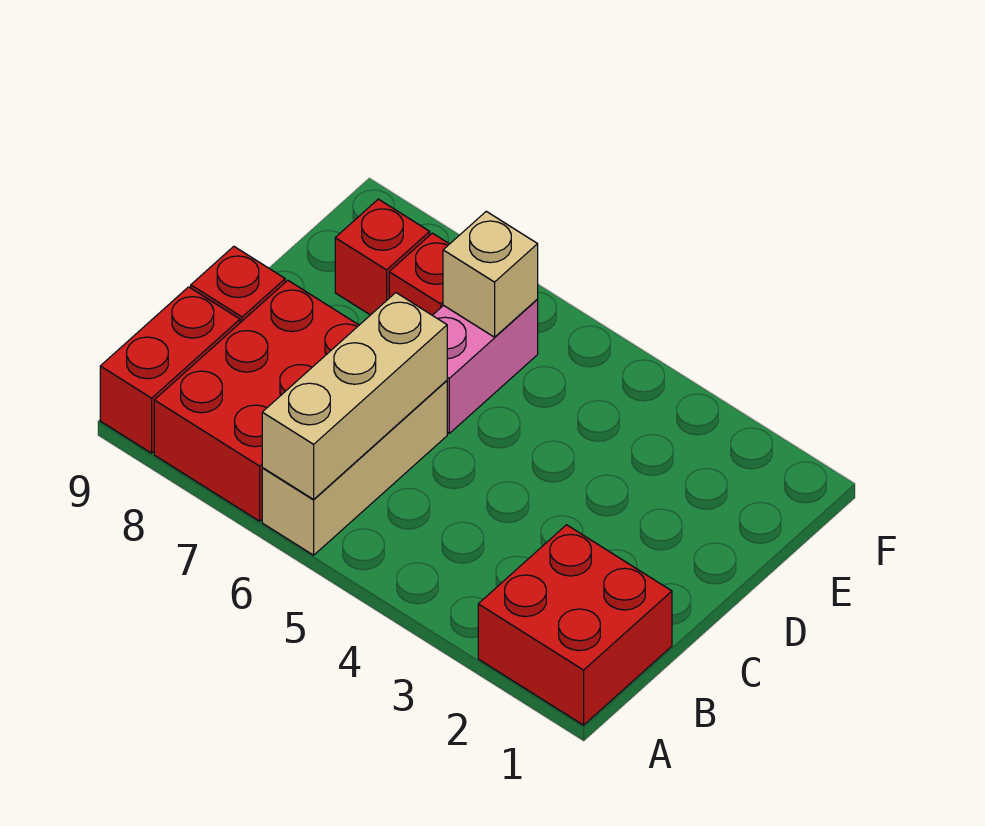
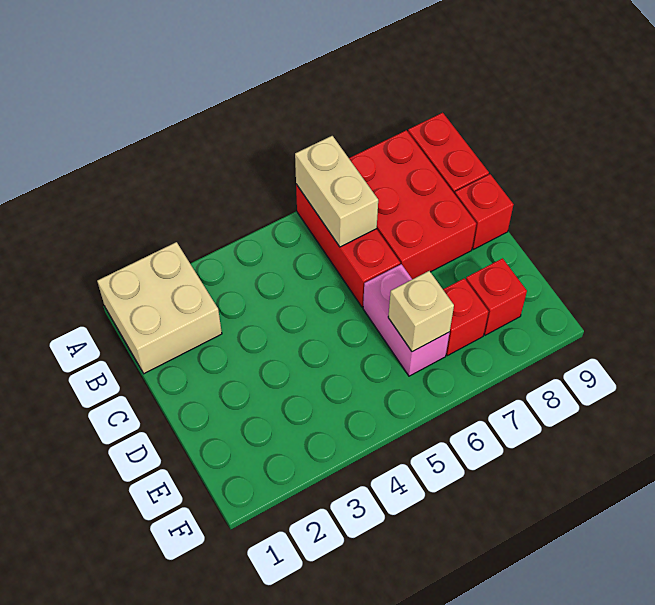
red brick A1:B2 level 1 -> tan brick A1:B2 level 1
tan brick A6:C6 level 1 -> red brick A6:C6 level 1
tan brick A6:C6 level 2 -> tan brick A6:B6 level 2

